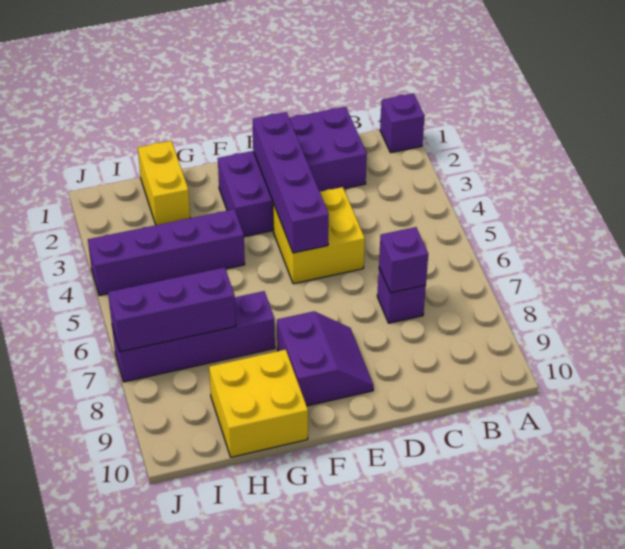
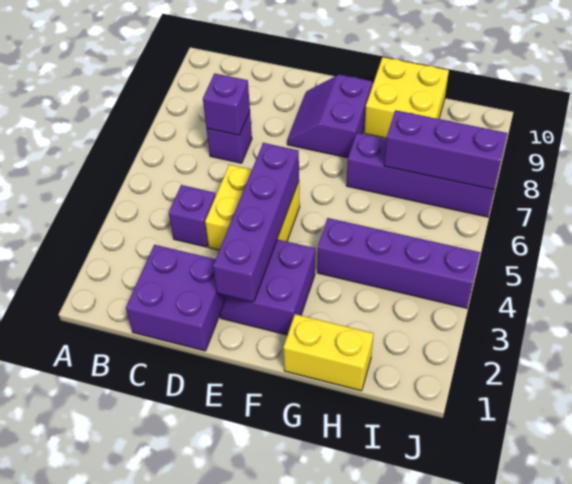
purple brick A1 level 1 -> purple brick C4 level 1
yellow brick H1:H2 level 1 -> yellow brick G1:H1 level 1

